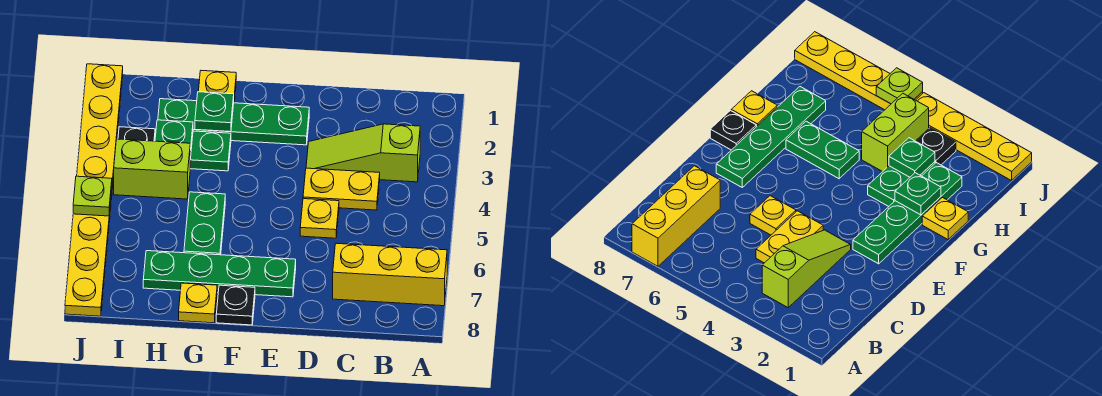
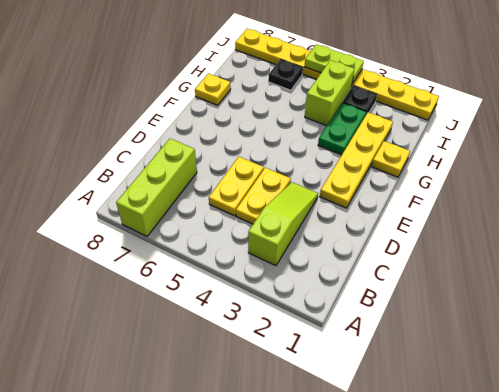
yellow brick A7:C7 level 1 -> lime brick A7:C7 level 1
yellow plate D5 level 1 -> yellow plate C5:D5 level 1
green plate E2:H2 level 1 -> yellow plate E2:H2 level 1
green plate E7:H7 level 1 -> none
black plate F8 level 1 -> black plate I6 level 1
green plate G2 level 2 -> none
green plate G5:G6 level 1 -> none
green plate H3 level 2 -> none
lime plate J5 level 2 -> lime plate J4:J5 level 2

